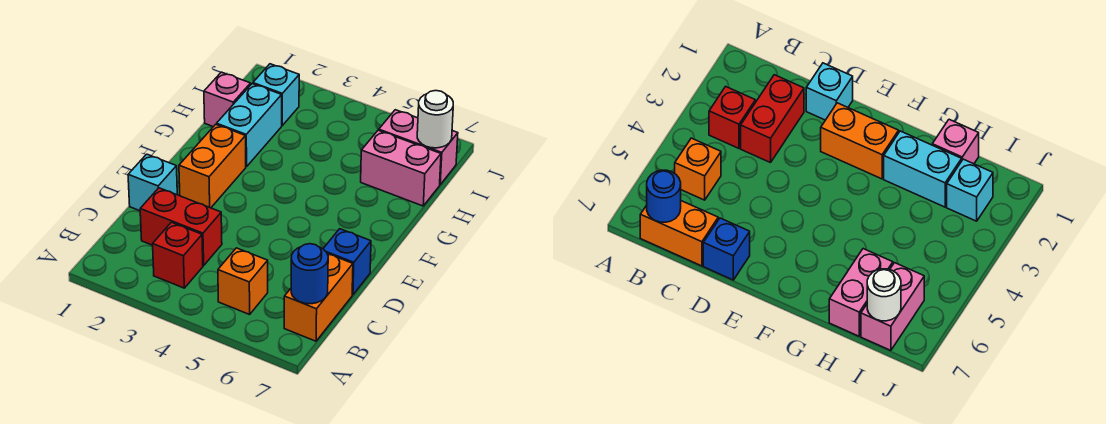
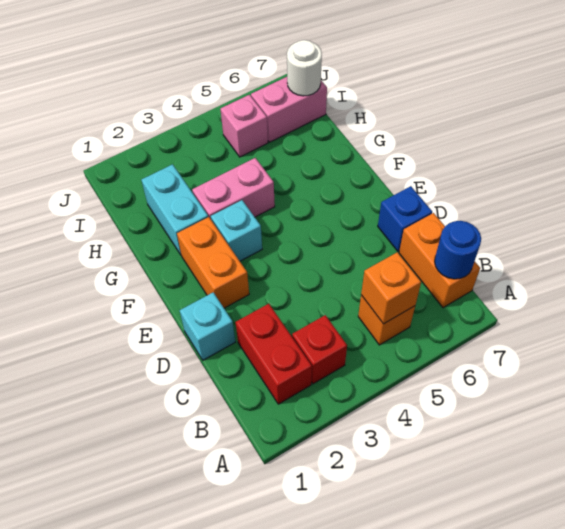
none -> orange brick B5 level 2
red brick C2:C3 level 1 -> red brick B2:C2 level 1
pink brick H1 level 1 -> pink brick I5 level 1
pink brick H6:H7 level 1 -> pink brick G3:G4 level 1
cyan brick I2 level 1 -> cyan brick F3 level 1

